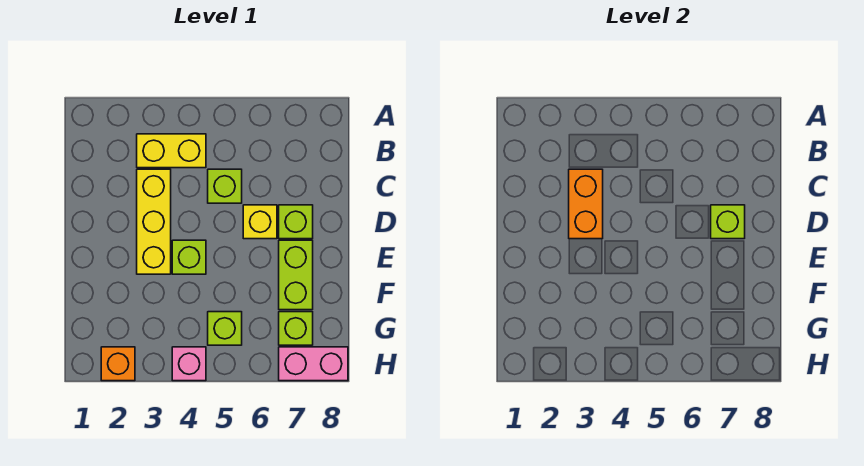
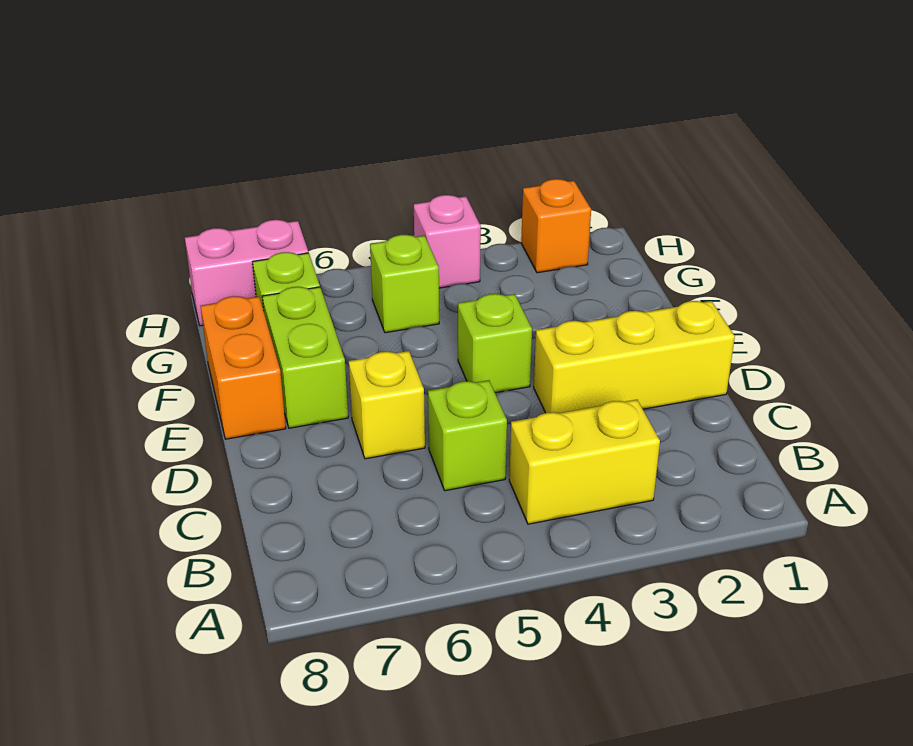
yellow brick C3:E3 level 1 -> yellow brick D1:D3 level 1
orange brick C3:D3 level 2 -> orange brick E8:F8 level 1
lime brick D7 level 1 -> none
lime brick D7 level 2 -> none

